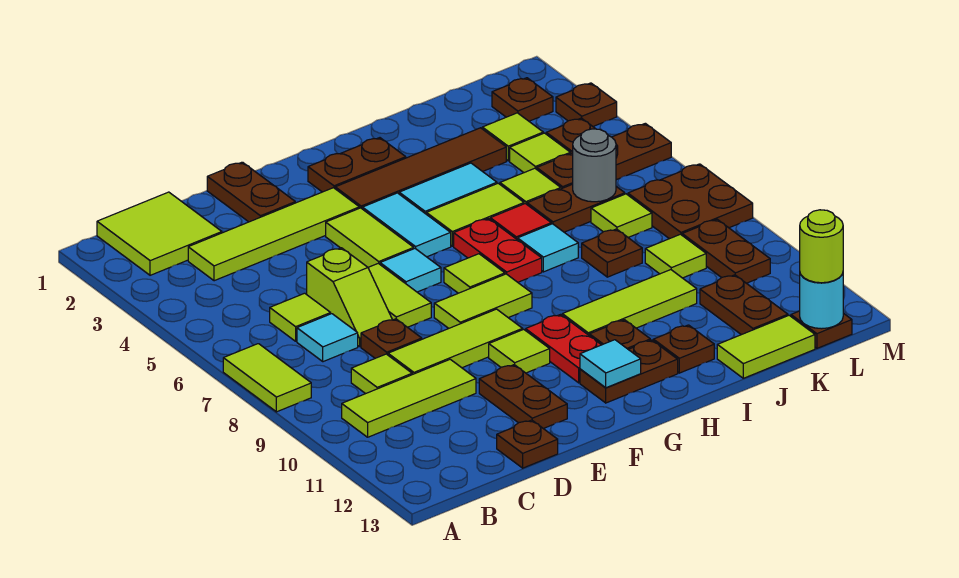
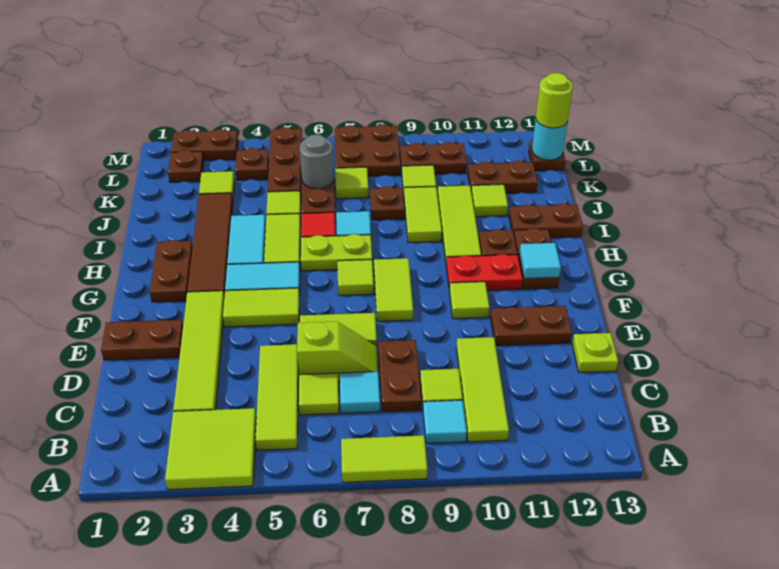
lime tile B1:C2 level 1 -> lime tile A3:B4 level 1
brown plate D8 level 1 -> brown plate C8:D8 level 1
lime tile D9:F9 level 1 -> lime tile B5:D5 level 1
brown plate D13 level 1 -> lime plate D13 level 1
cyan tile F6 level 1 -> cyan tile B9 level 1
red plate H6:H7 level 1 -> lime plate H6:H7 level 1
brown plate I12 level 1 -> brown plate I12:I13 level 1
lime tile J13:K13 level 1 -> lime tile I9:J9 level 1
lime tile K4 level 1 -> lime tile J11 level 1
brown plate M3 level 1 -> brown plate M2:M3 level 1

